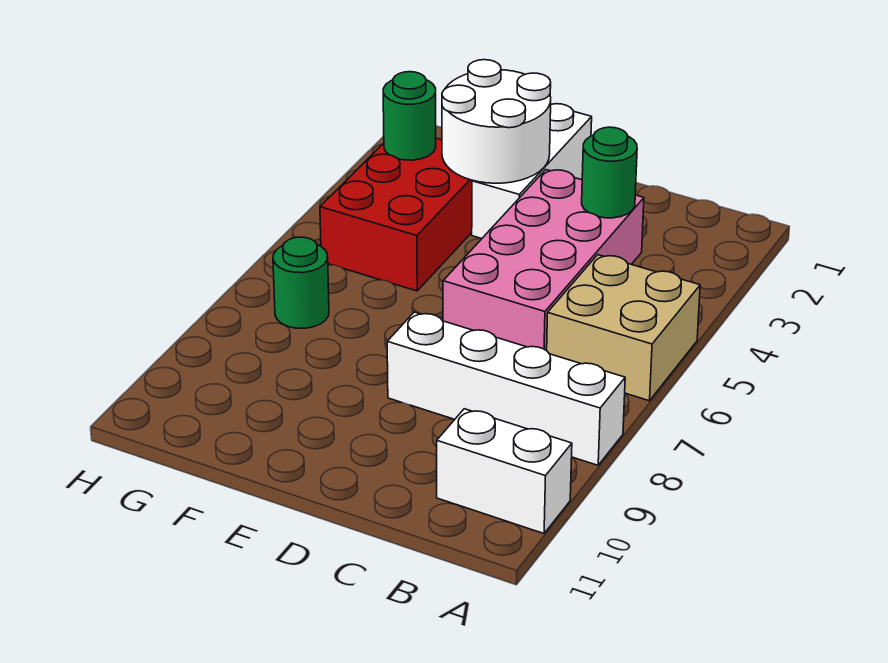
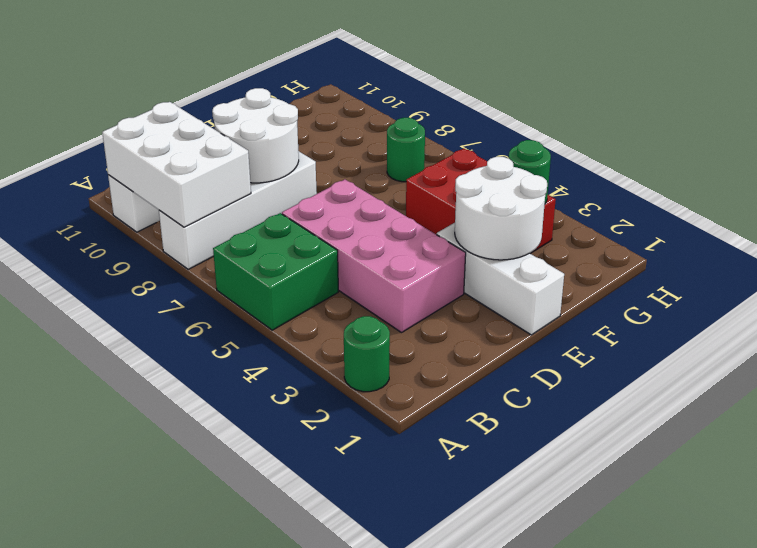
tan brick A5:B6 level 1 -> green brick A5:B6 level 1
none -> white brick A8:B10 level 2
green round brick C3 level 2 -> green round brick A2 level 1
none -> white round brick C8:D9 level 2

